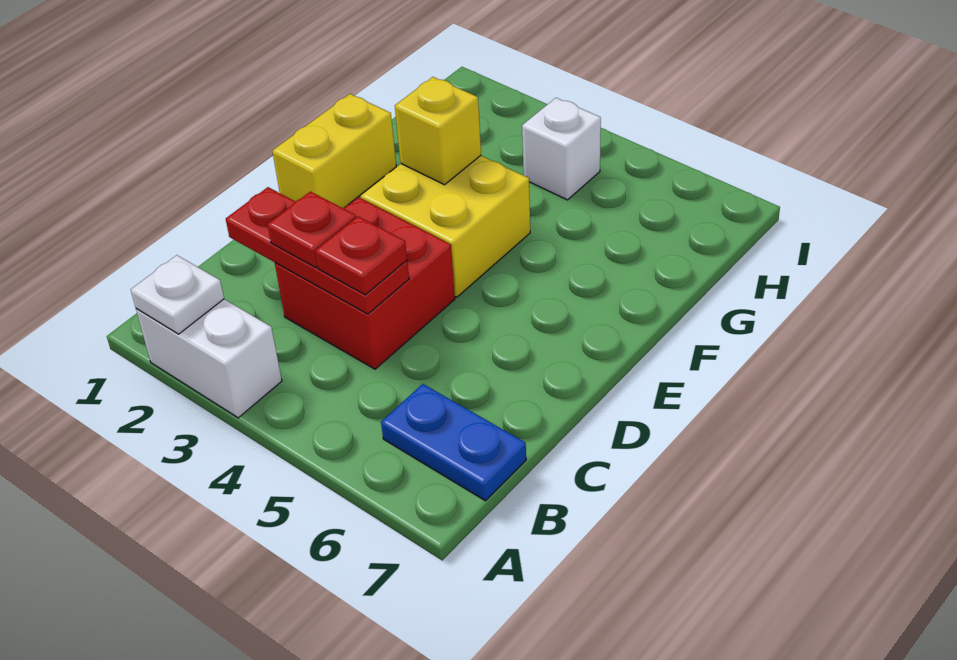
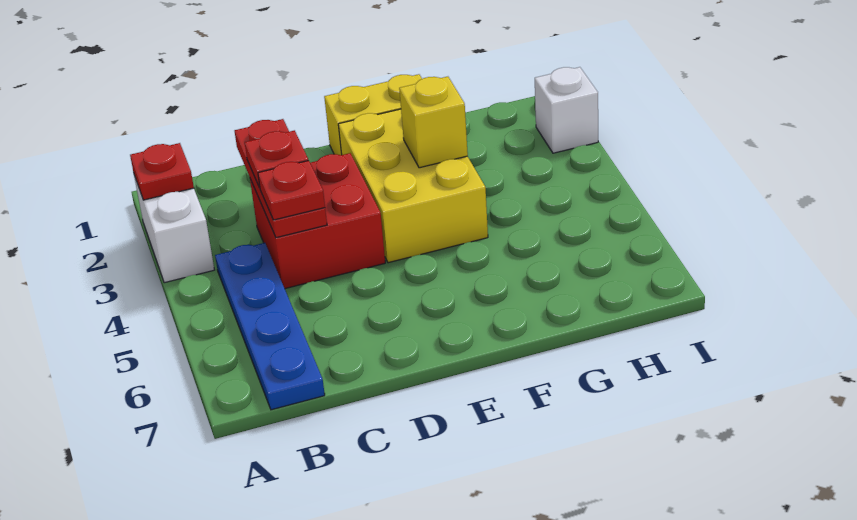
white plate A2 level 2 -> red plate A2 level 2
blue plate B6:B7 level 1 -> blue plate B4:B7 level 1
yellow brick E3:F4 level 1 -> yellow brick E2:F4 level 1
white brick H4 level 1 -> white brick I2 level 1

